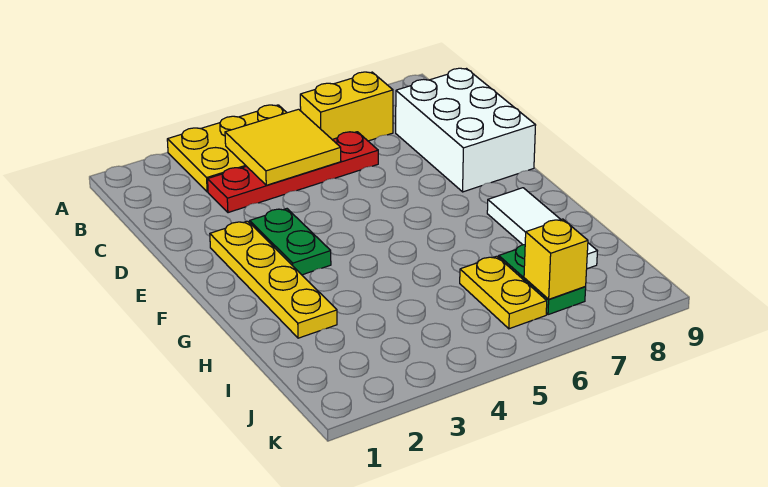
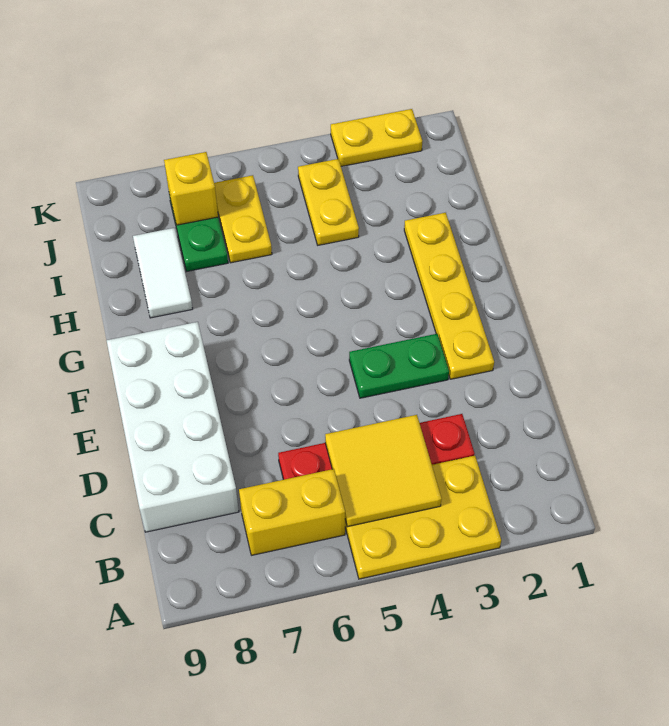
white brick C8:E9 level 1 -> white brick C8:F9 level 1
green plate E3:F3 level 1 -> green plate E3:E4 level 1
white tile G8:I8 level 1 -> white tile H8:I8 level 1
none -> yellow plate I4:J4 level 1
none -> yellow plate K2:K3 level 1

